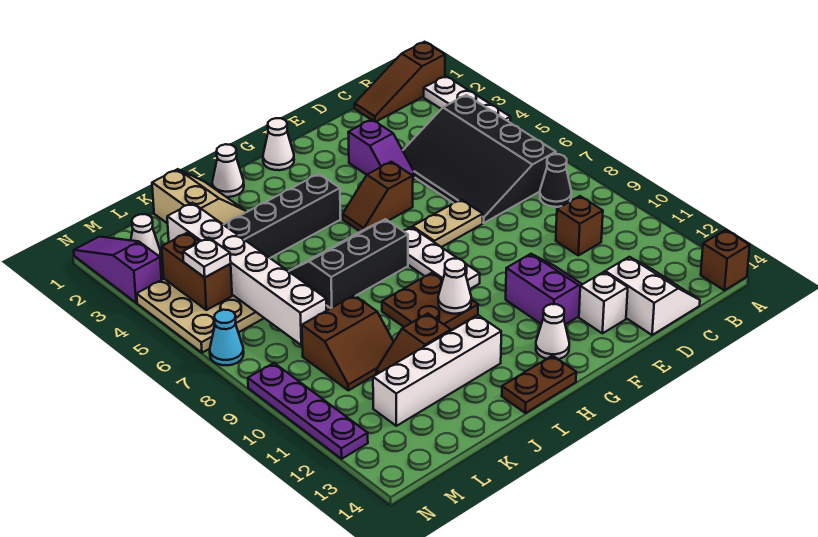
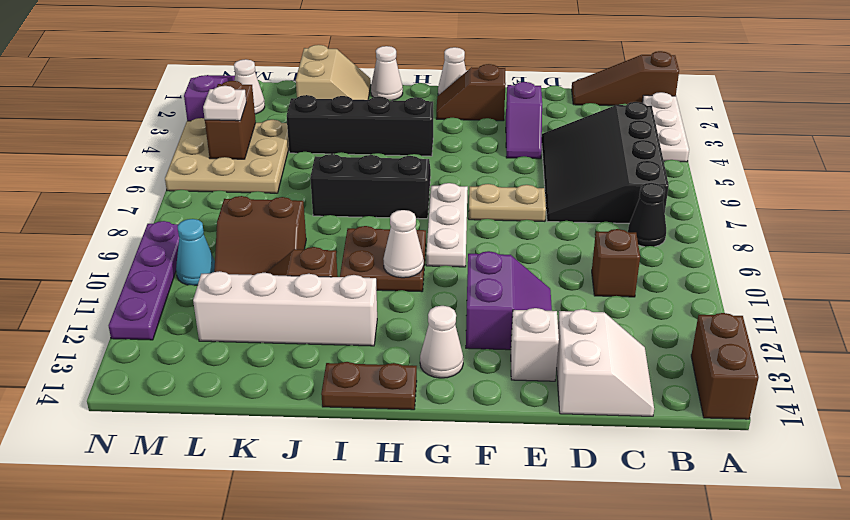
brown brick A14 level 1 -> brown brick A13:A14 level 1
brown slope F5:G5 level 1 top F -> brown slope F2:G2 level 1 top F
white brick L3:L8 level 2 -> none
cyan cone N7 level 1 -> cyan cone M10 level 1

